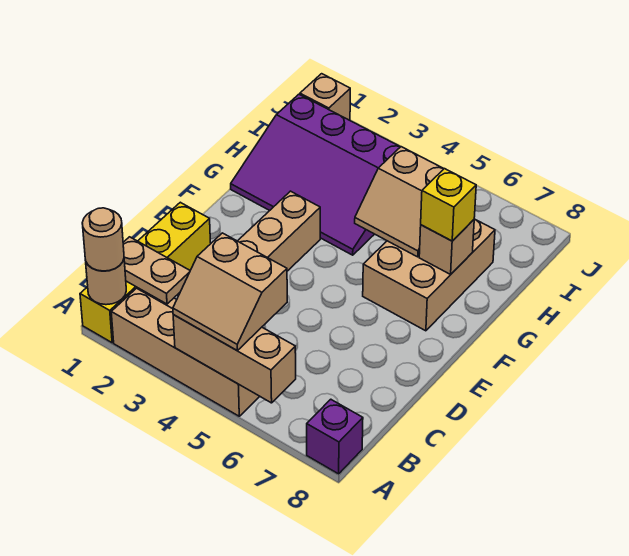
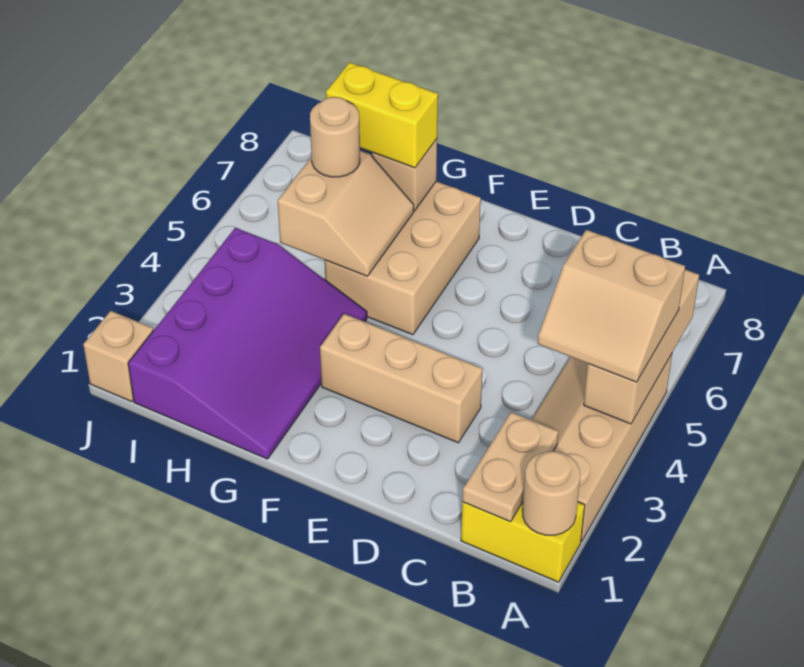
yellow brick A1:D1 level 1 -> yellow brick A1:B1 level 1
tan round brick A1 level 3 -> tan round brick H6 level 3
tan slope A4:B5 level 3 top B -> tan slope A4:B5 level 3 top 5
purple brick A8 level 1 -> none
tan brick F6:H7 level 1 -> tan brick F5:G7 level 1
yellow brick G7 level 3 -> yellow brick G7:H7 level 3

